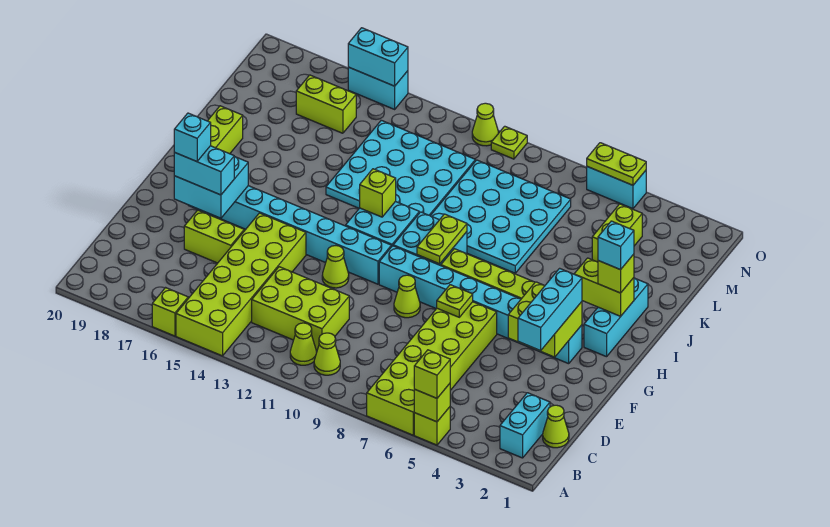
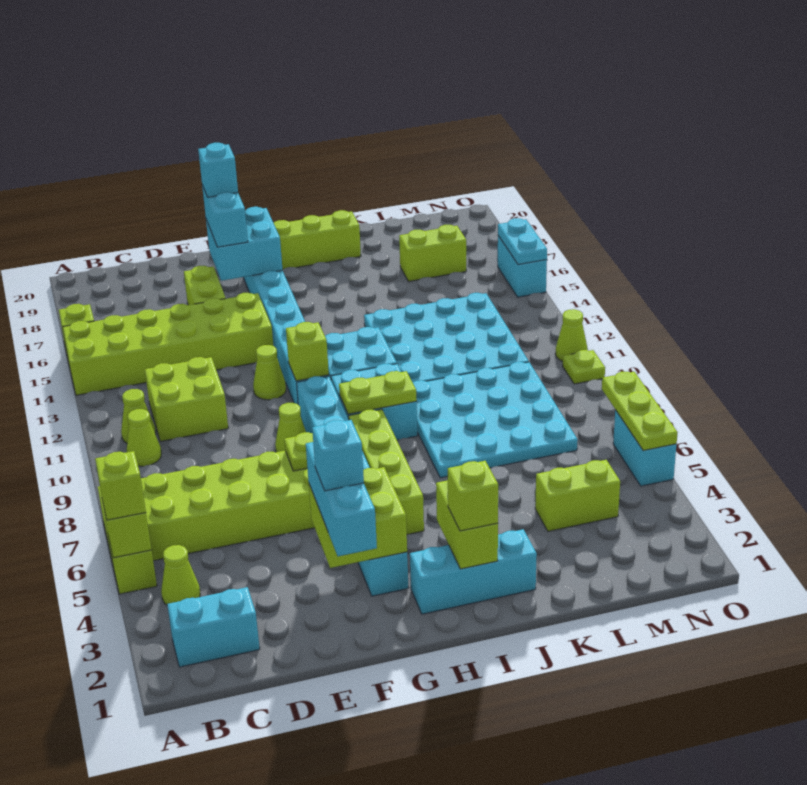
lime cone C1 level 1 -> lime cone B4 level 1
lime brick C11:D13 level 1 -> lime brick C11:D12 level 1
cyan brick E3:G3 level 3 -> cyan brick F2:F4 level 3
cyan brick I2 level 4 -> cyan brick F3 level 4
lime brick I12 level 2 -> lime brick G11 level 2
lime brick M16:M17 level 1 -> lime brick L17:M17 level 1
lime plate O5:O6 level 2 -> lime plate O5:O7 level 2
cyan brick O15:O16 level 2 -> cyan plate O15:O16 level 2

